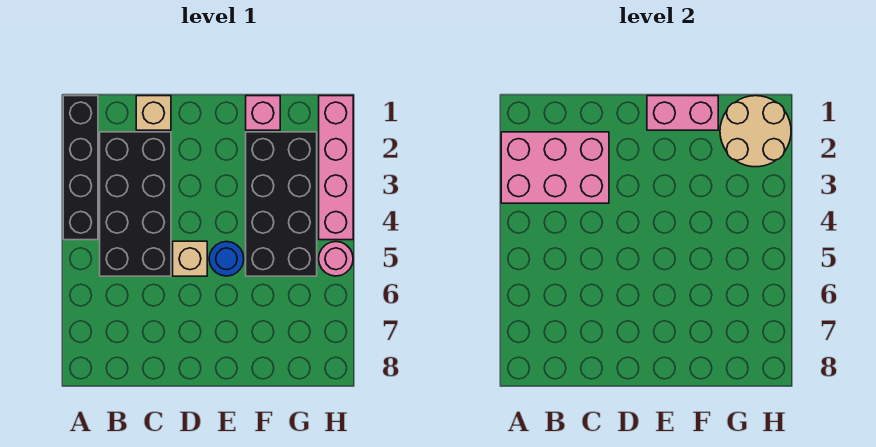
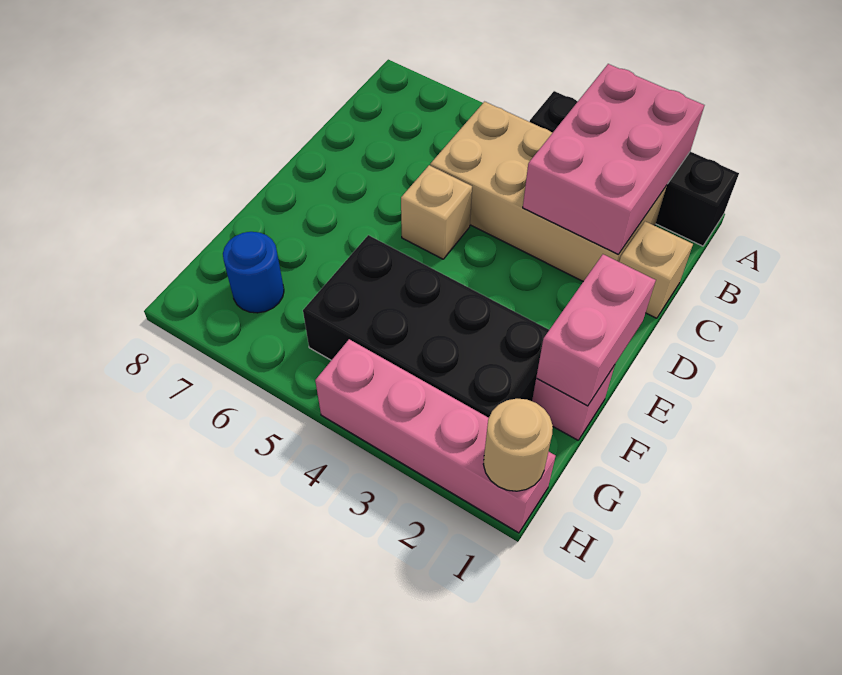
black brick B2:C5 level 1 -> tan brick B2:C5 level 1
blue round brick E5 level 1 -> blue round brick G7 level 1
tan round brick G1:H2 level 2 -> tan round brick H1 level 2
pink round brick H5 level 1 -> none

